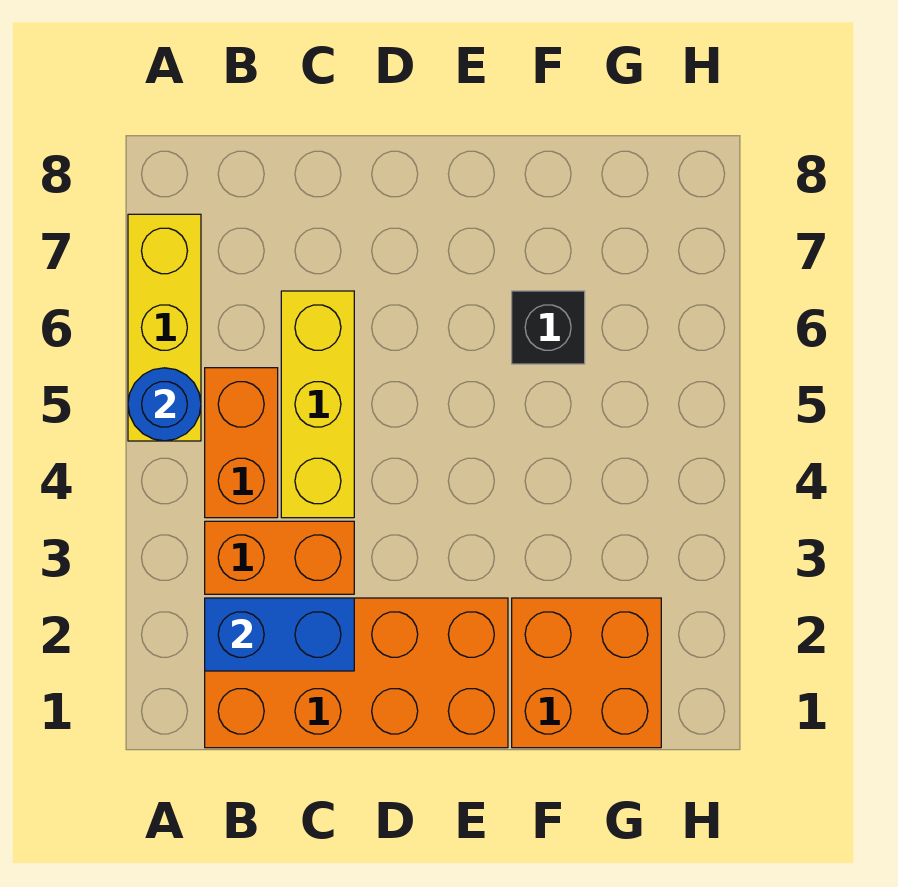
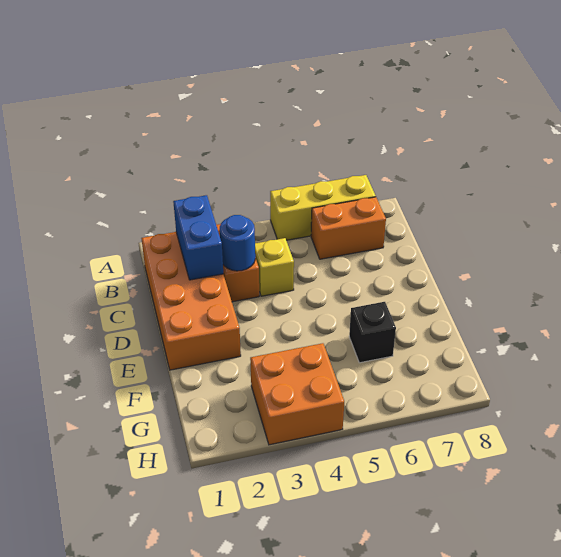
blue round brick A5 level 2 -> blue round brick C3 level 2
orange brick B4:B5 level 1 -> orange brick B6:B7 level 1
yellow brick C4:C6 level 1 -> yellow brick C4 level 1
orange brick F1:G2 level 1 -> orange brick G3:H4 level 1

